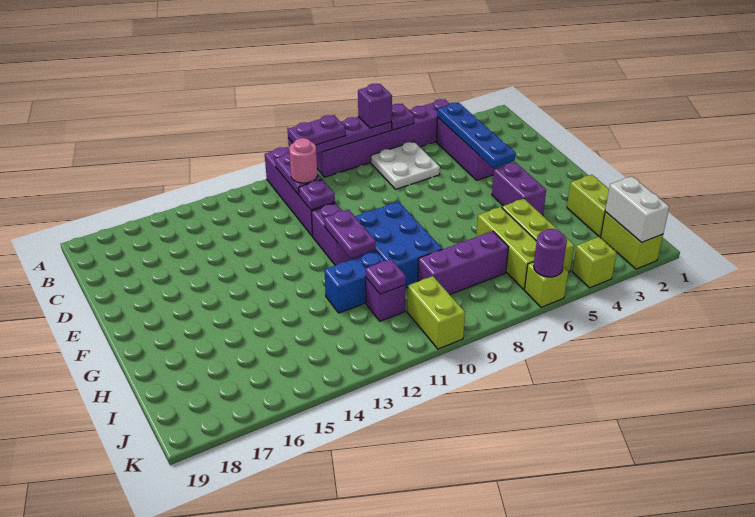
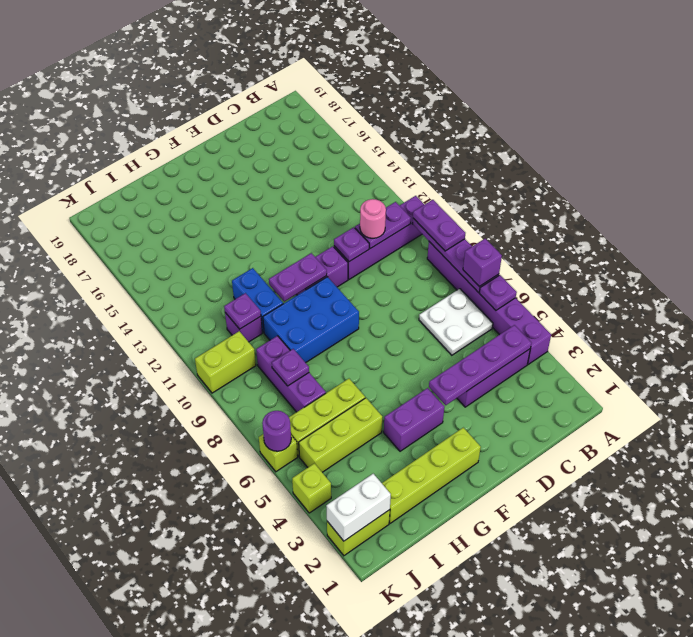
blue plate B4:E4 level 2 -> purple plate B4:E4 level 2
lime brick H2:I2 level 1 -> lime brick F2:I2 level 1
none -> purple plate I8 level 2

